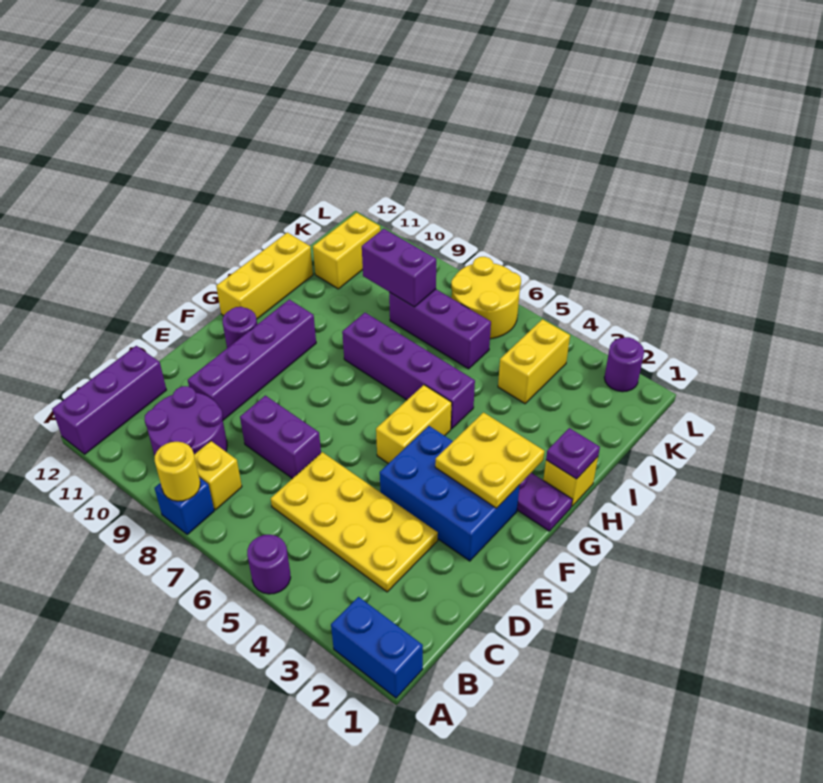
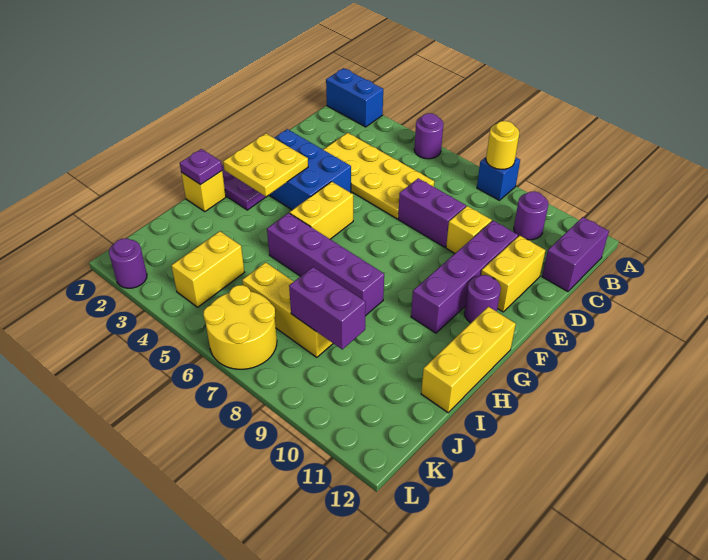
purple brick A12:C12 level 1 -> purple brick B12:C12 level 1
yellow brick B8 level 1 -> yellow brick D9 level 1
purple round brick B9:C10 level 1 -> purple round brick B10 level 1
purple brick J6:J8 level 1 -> yellow brick J6:J8 level 1
yellow brick J11:K11 level 1 -> yellow brick D11:E11 level 1

